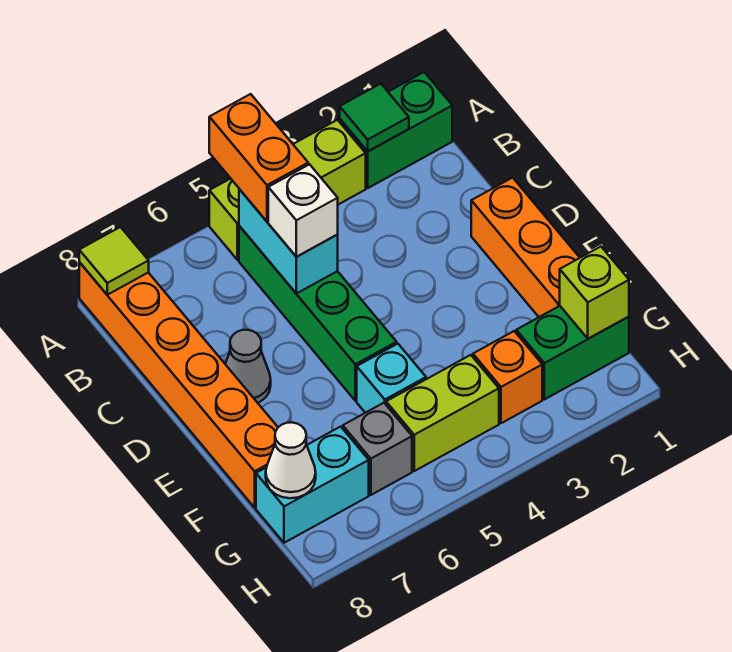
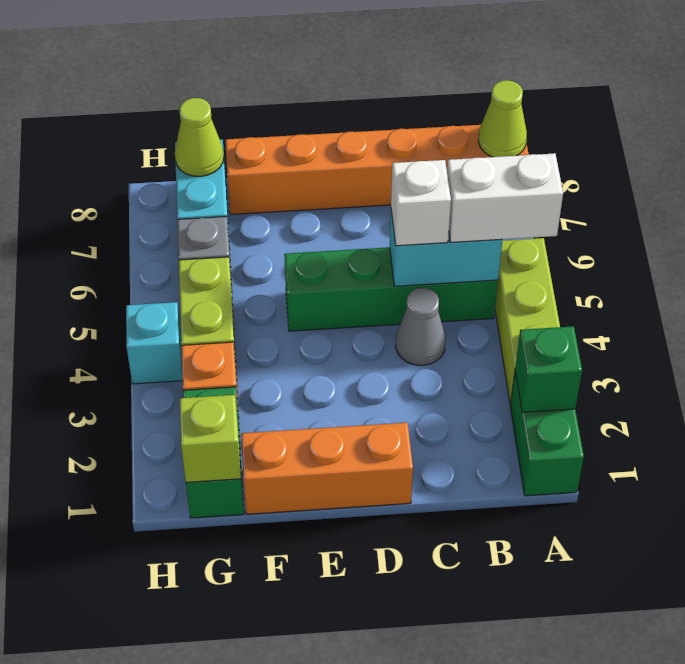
green tile A2 level 2 -> green brick A2 level 2
orange brick A5:B5 level 3 -> white brick A5:B5 level 3
lime tile A8 level 2 -> lime cone A8 level 2
grey cone D7 level 1 -> grey cone C4 level 1
cyan brick F5 level 1 -> cyan brick H4 level 1
white cone G8 level 2 -> lime cone G8 level 2

